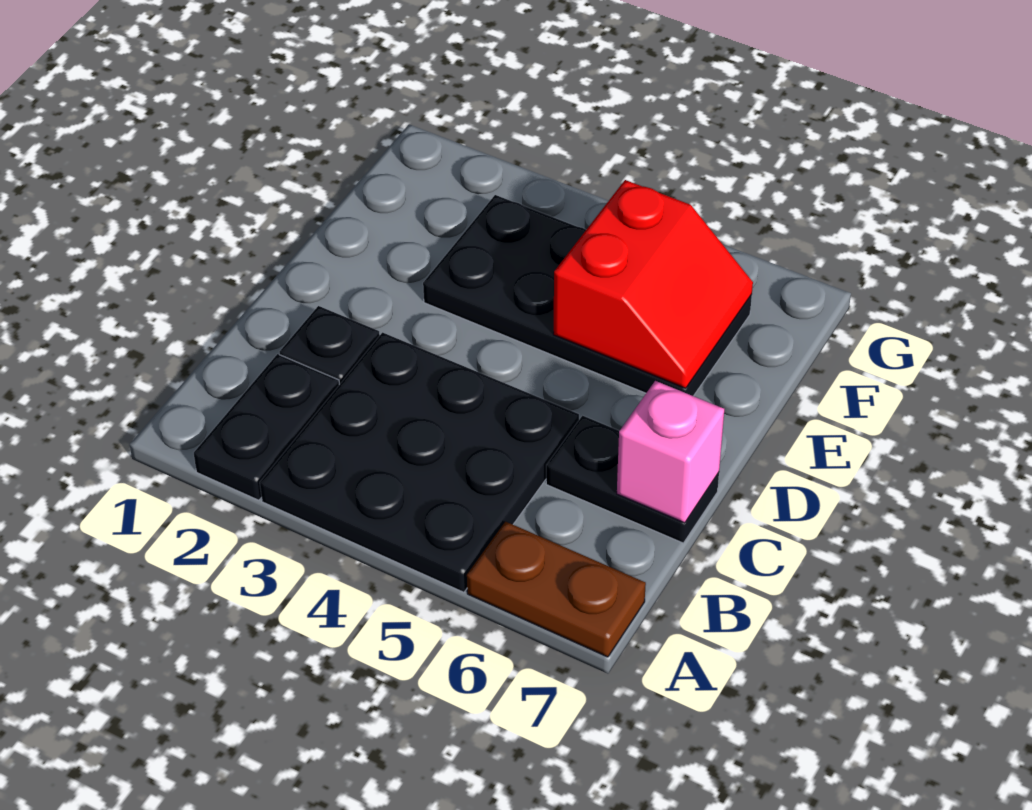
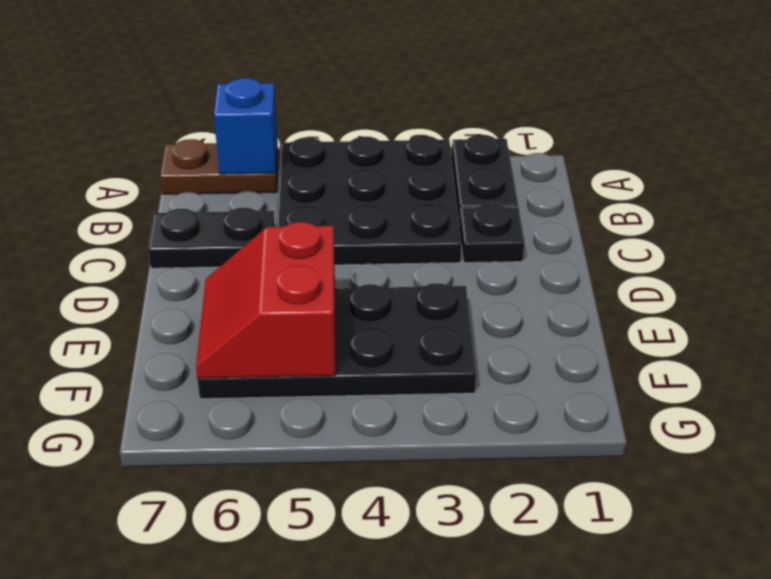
none -> blue brick A6 level 2
pink brick C7 level 2 -> none

